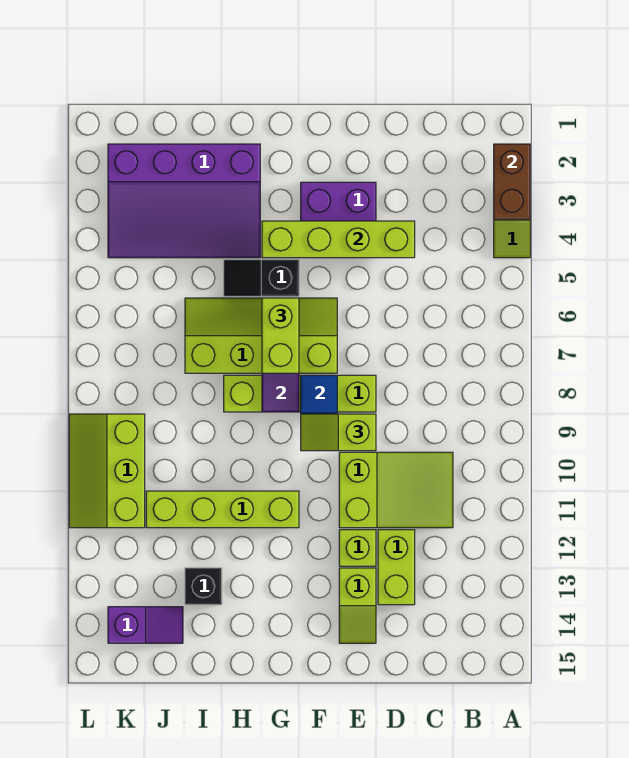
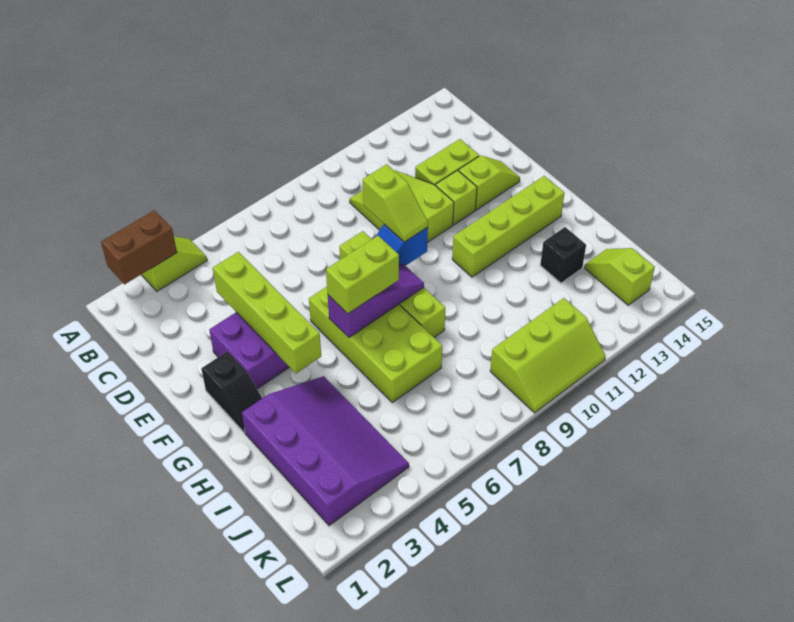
lime slope F6:I7 level 1 top 7 -> lime brick F6:I7 level 1
black slope G5:H5 level 1 top G -> black slope F2:G2 level 1 top F
lime brick G11:J11 level 1 -> lime brick G11:G14 level 1
purple slope J14:K14 level 1 top K -> lime slope J14:K14 level 1 top K

